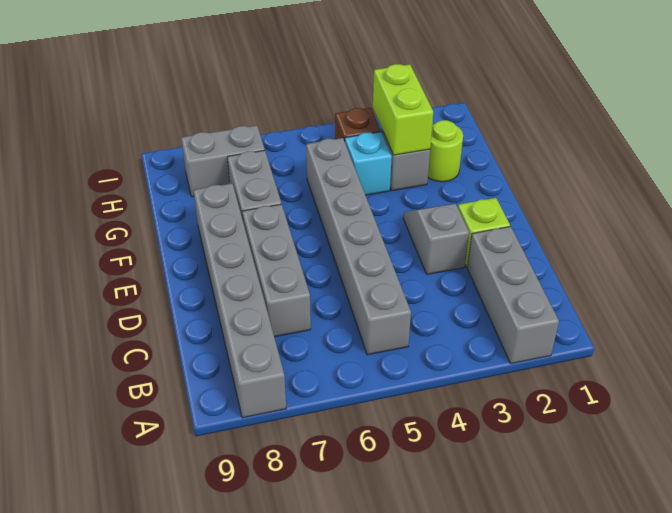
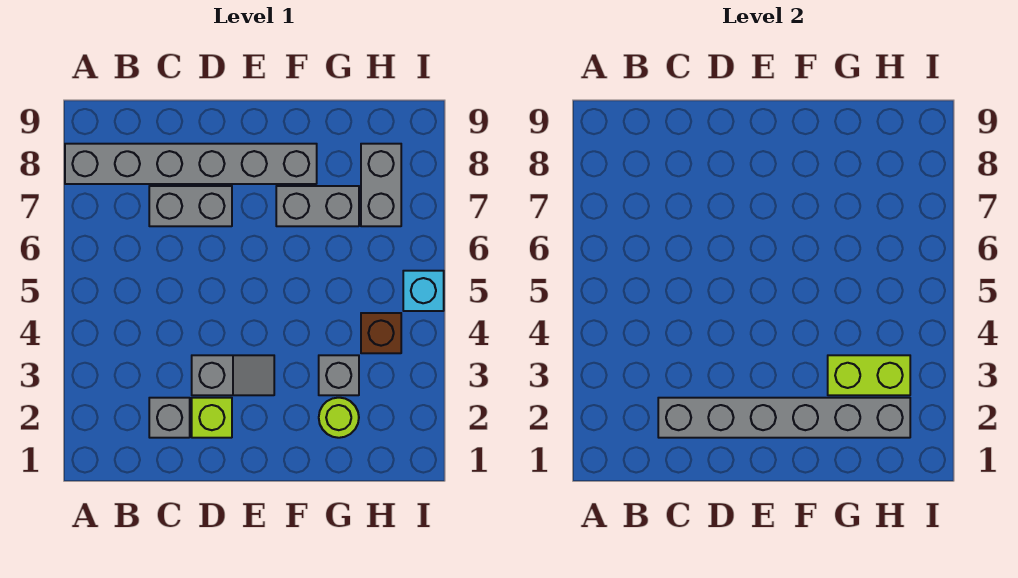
grey brick A2:C2 level 1 -> grey brick C2 level 1
grey brick B5:G5 level 1 -> grey brick C2:H2 level 2
grey brick C7:E7 level 1 -> grey brick C7:D7 level 1
cyan brick G4 level 1 -> cyan brick I5 level 1

